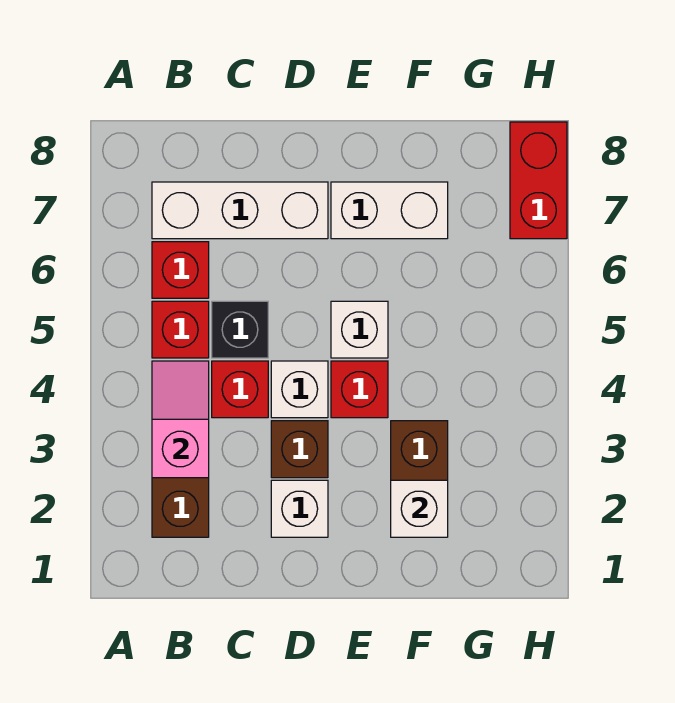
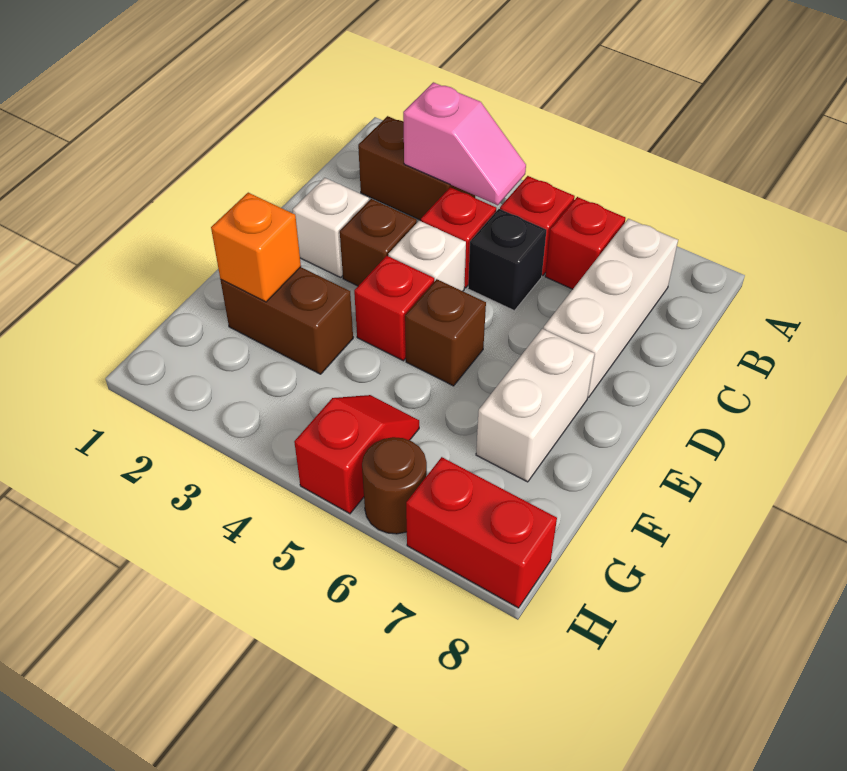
white brick E5 level 1 -> brown brick E5 level 1
white brick F2 level 2 -> orange brick F2 level 2
none -> red slope G5:H5 level 1 top H
none -> brown round brick H6 level 1

